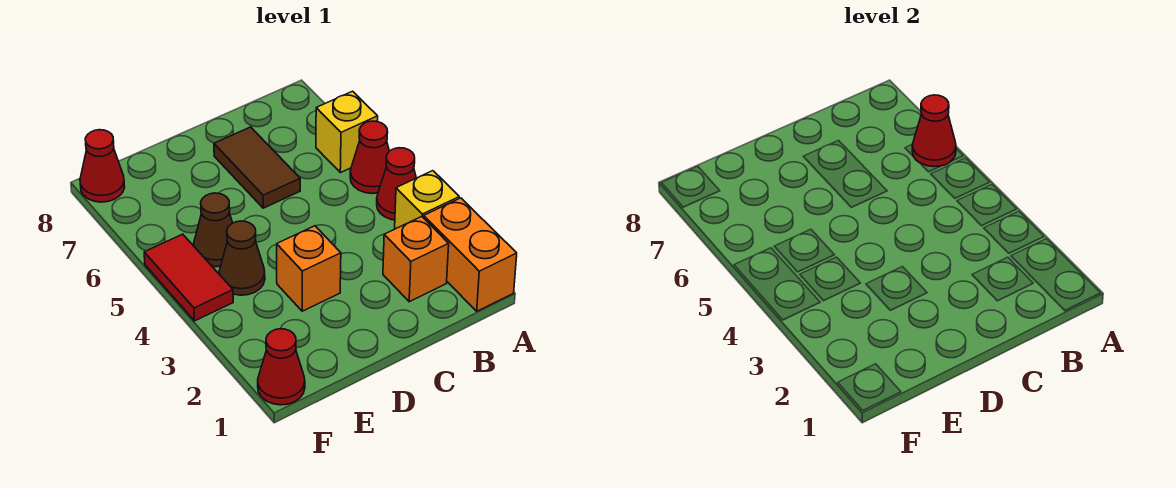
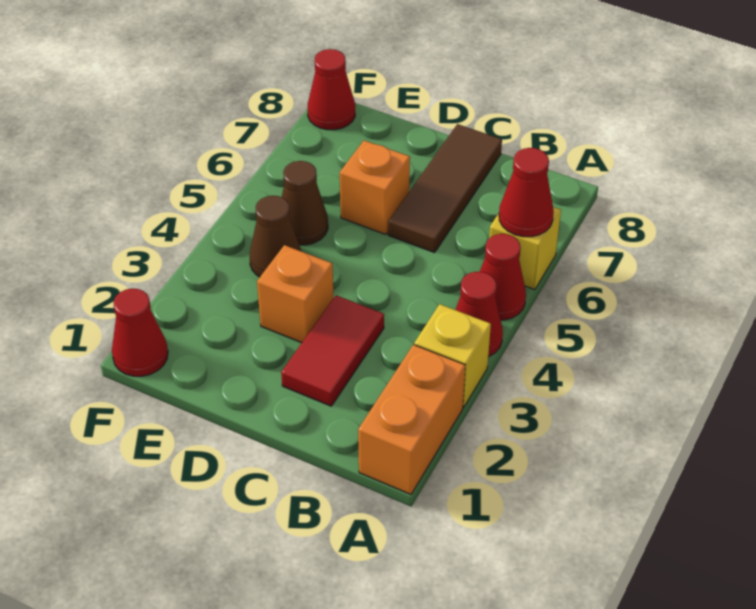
orange brick B2 level 1 -> orange brick D6 level 1
brown tile C6:C7 level 1 -> brown tile C6:C8 level 1
red tile F4:F5 level 1 -> red tile C2:C3 level 1

